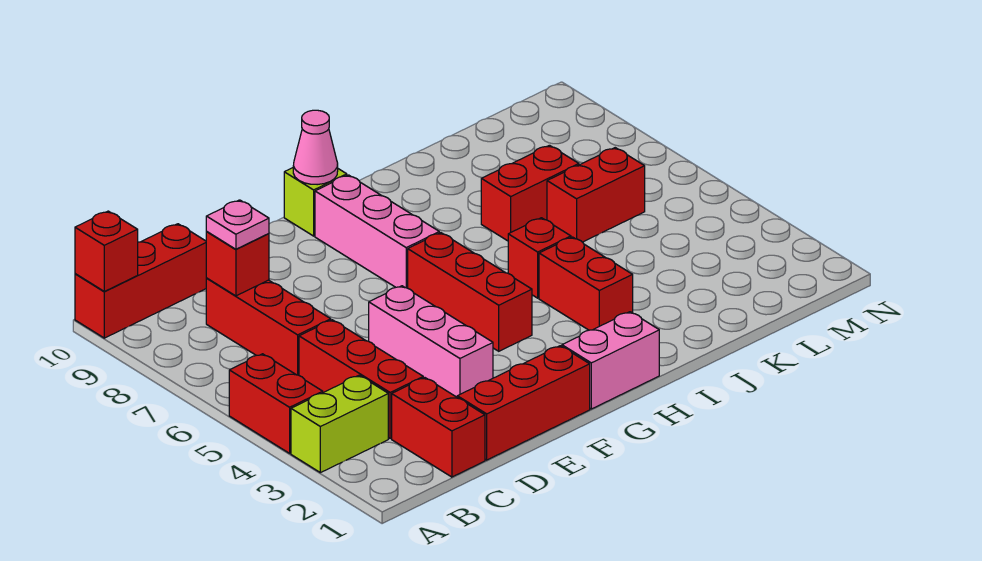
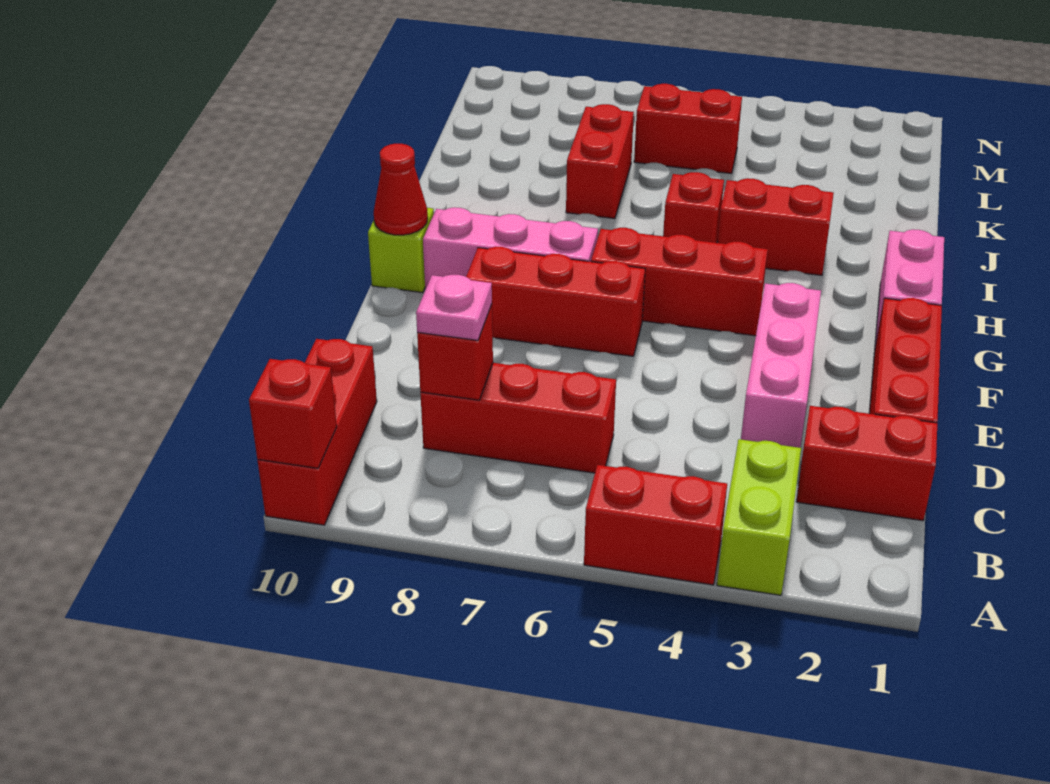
red brick C3:C5 level 1 -> red brick F6:F8 level 1
pink brick E3:E5 level 1 -> pink brick D3:F3 level 1
pink cone G10 level 2 -> red cone G10 level 2
red brick K6:L6 level 1 -> red brick L5:L6 level 1

